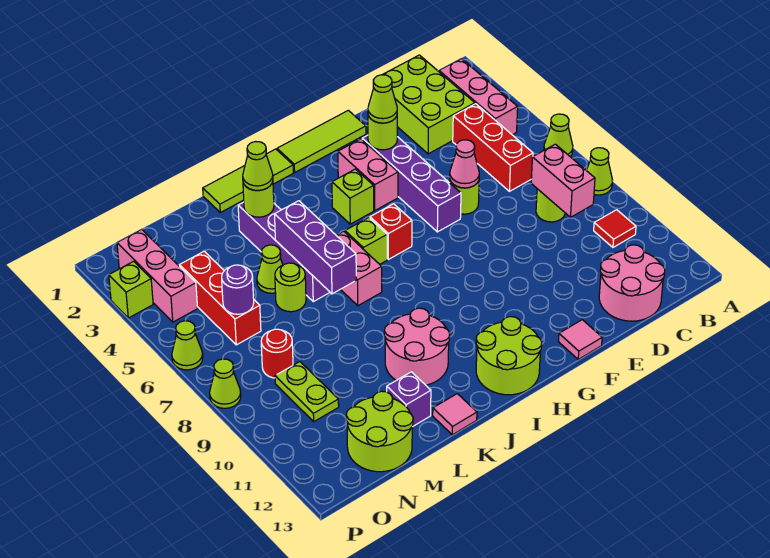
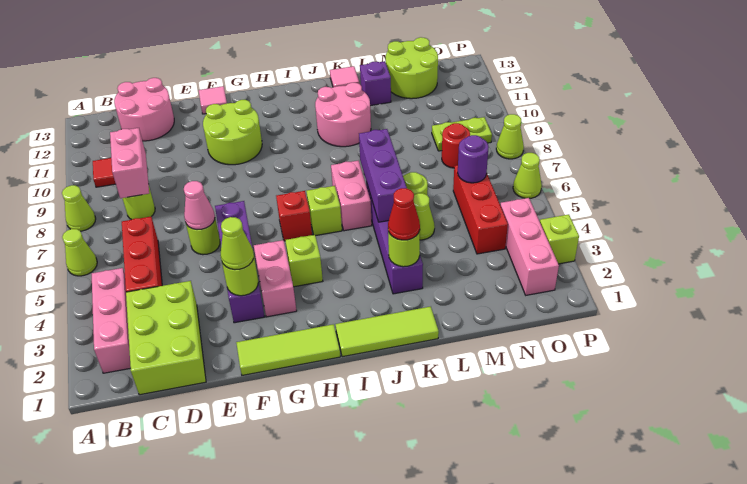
lime round brick H12:I13 level 1 -> lime round brick F10:G11 level 1
lime cone K3 level 3 -> red cone K3 level 3
lime plate N9:N10 level 1 -> lime plate N9:O9 level 1

